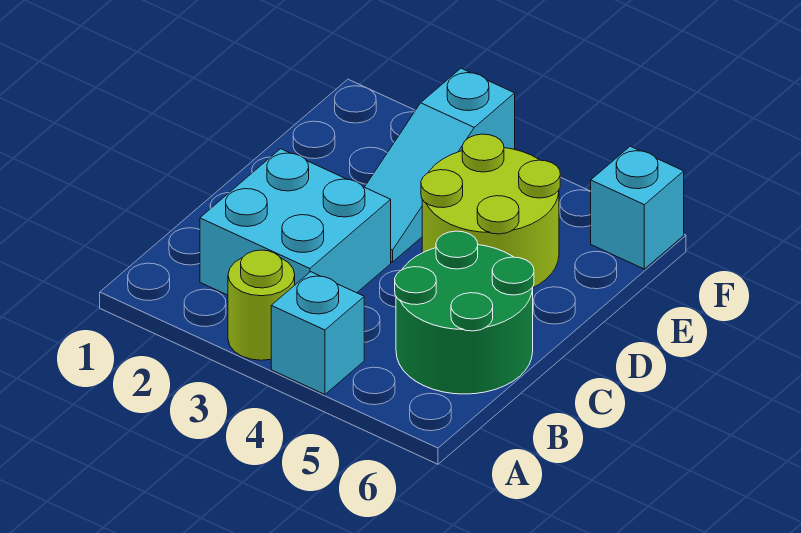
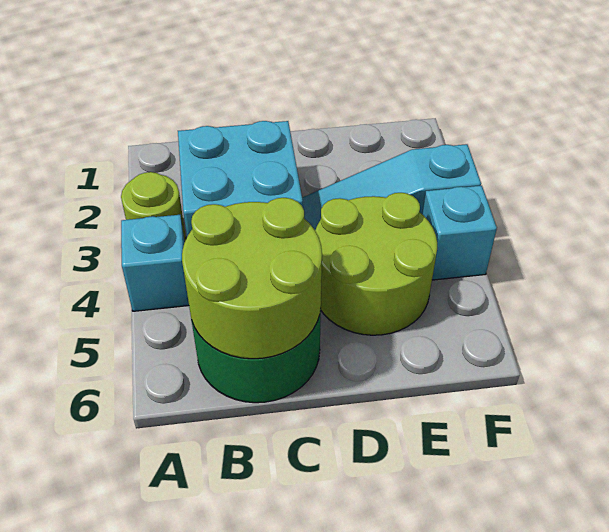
none -> lime round brick B5:C6 level 2
cyan brick F6 level 1 -> cyan brick F4 level 1

